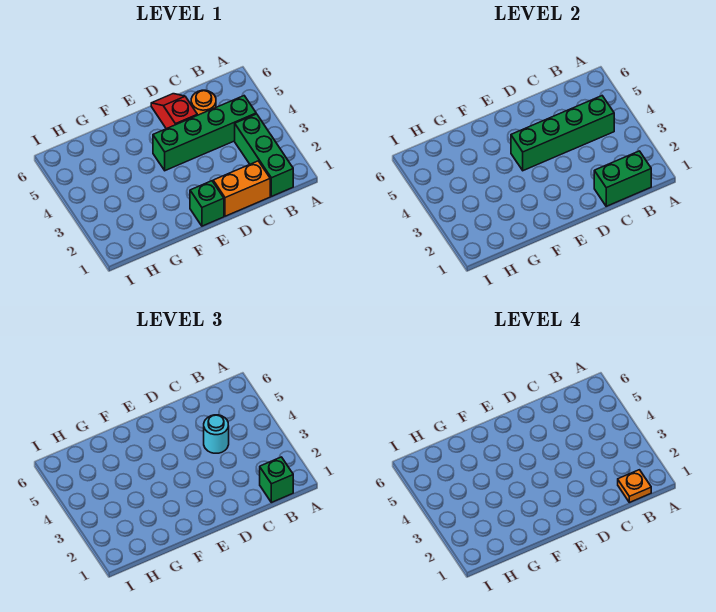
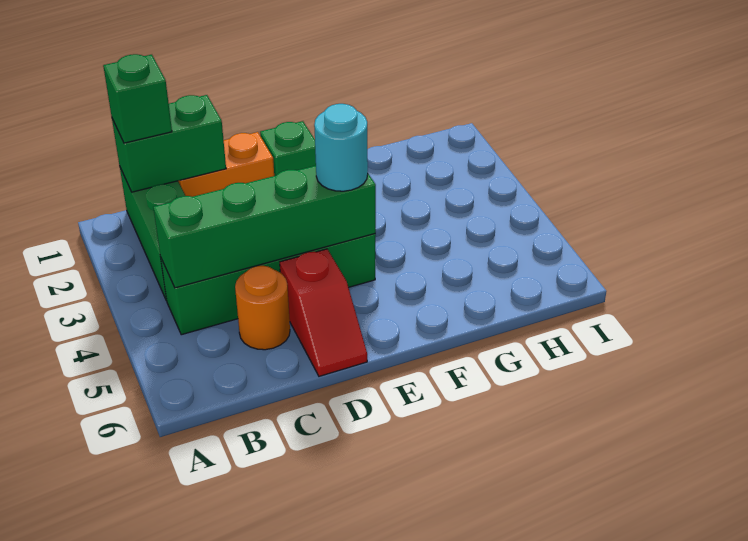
orange plate B1 level 4 -> none
cyan round brick C4 level 3 -> cyan round brick E4 level 3

